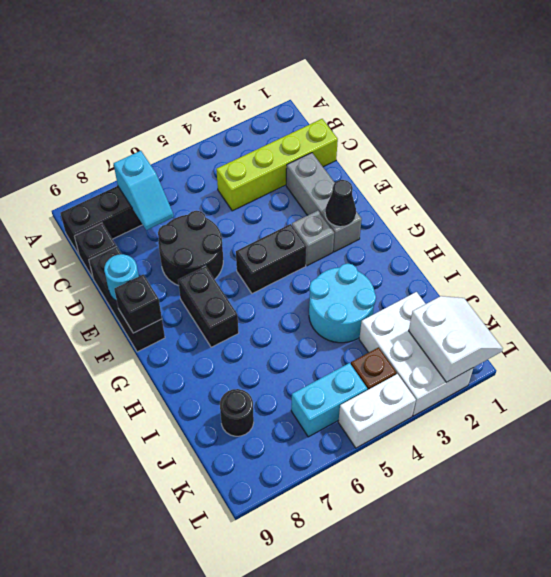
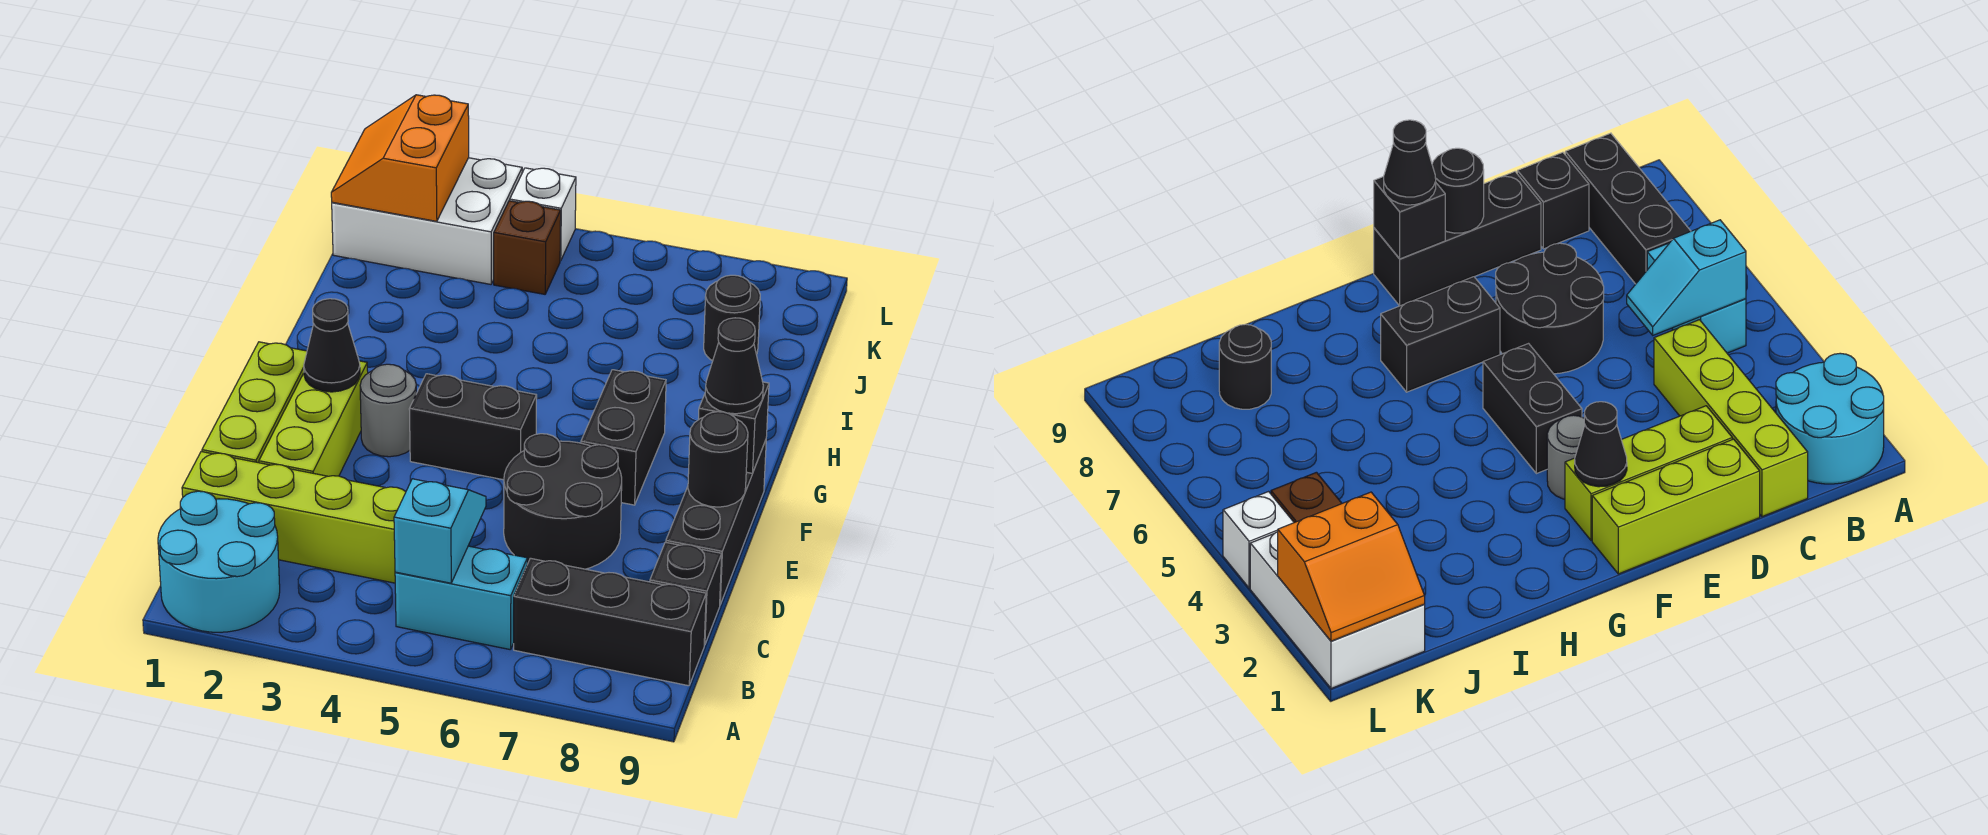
cyan slope B7:C7 level 2 top B -> cyan slope B5:C5 level 2 top B
none -> lime brick D1:F1 level 1
grey brick D2:F2 level 1 -> lime brick D2:F2 level 1
cyan round brick E9 level 2 -> black round brick E9 level 2
grey brick F3 level 1 -> grey round brick F3 level 1
none -> black cone F9 level 3
cyan round brick H3:I4 level 1 -> cyan round brick A1:B2 level 1
white brick J2:L3 level 1 -> white brick K1:L3 level 1
white slope K1:L2 level 2 top 2 -> orange slope K1:L2 level 2 top 2
cyan brick K5:K6 level 1 -> cyan brick B5:B6 level 1
white brick L4:L5 level 1 -> white brick L4 level 1

